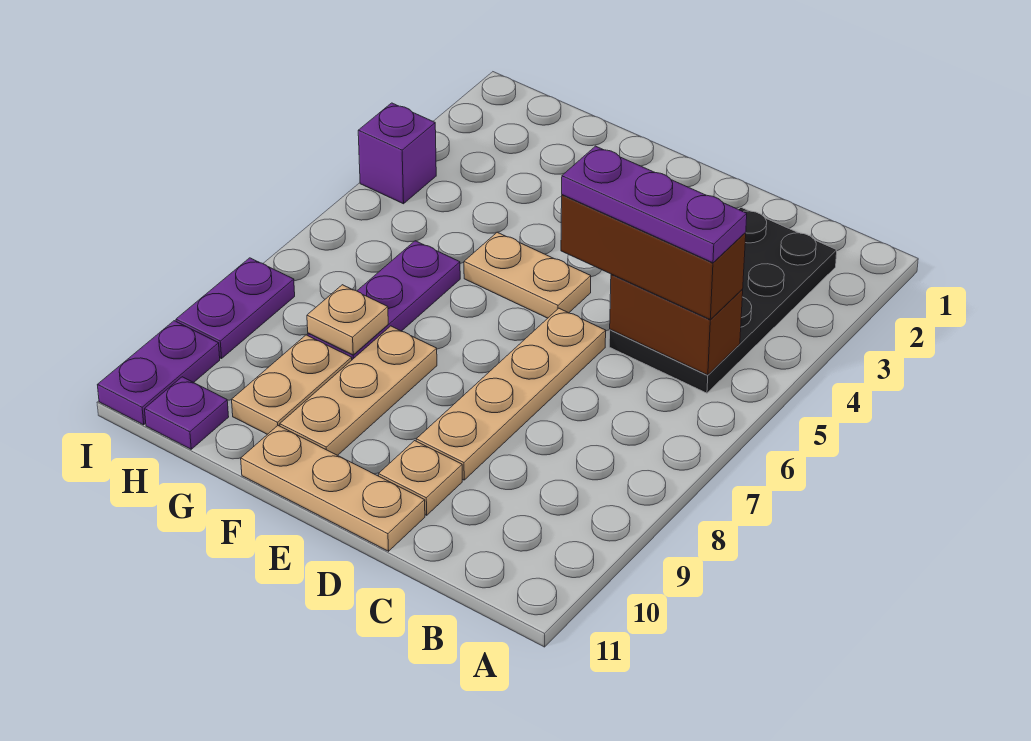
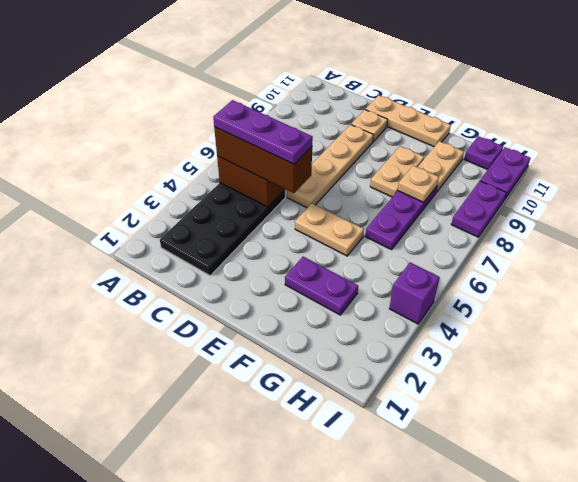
none -> purple plate F3:G3 level 1
tan plate F8:F10 level 1 -> tan plate F8:F9 level 1

